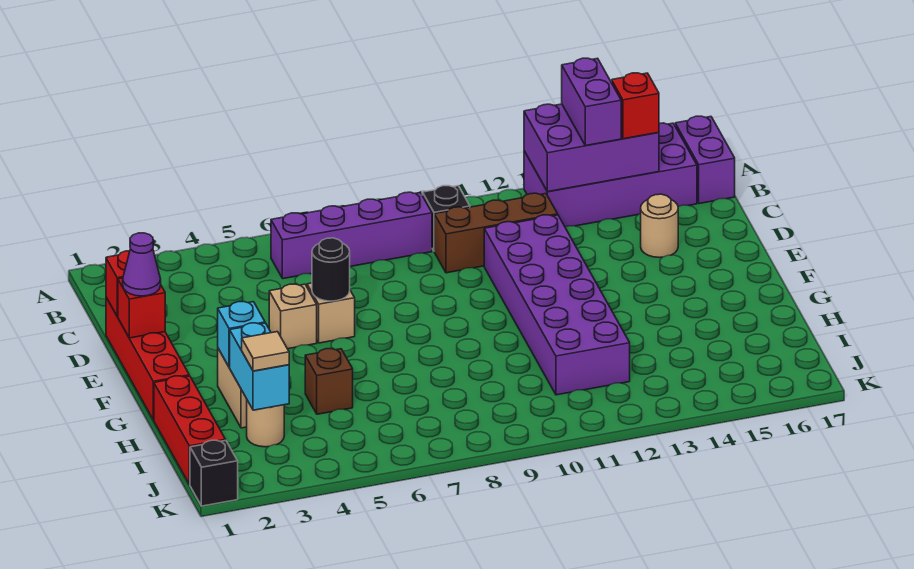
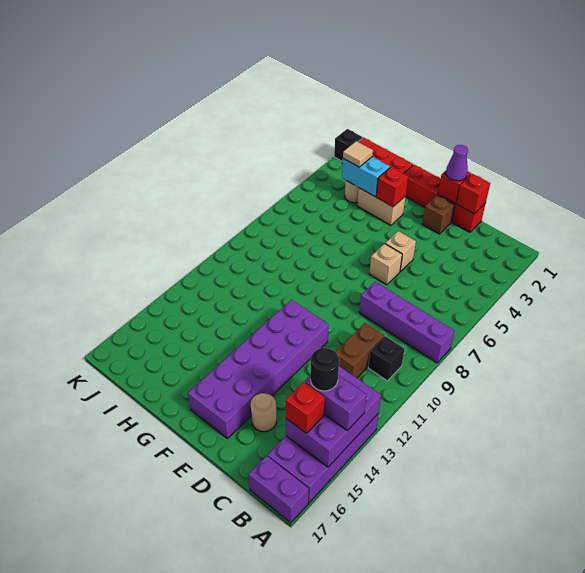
purple brick B6:B9 level 1 -> purple brick A8:D8 level 1
brown brick C10:C12 level 1 -> brown brick C10:C11 level 1
purple brick D11:I12 level 1 -> purple brick E11:F16 level 1
black round brick E6 level 2 -> black round brick B14 level 4
cyan brick G3 level 2 -> red brick G3 level 2
brown brick H5 level 1 -> brown brick E2 level 1

